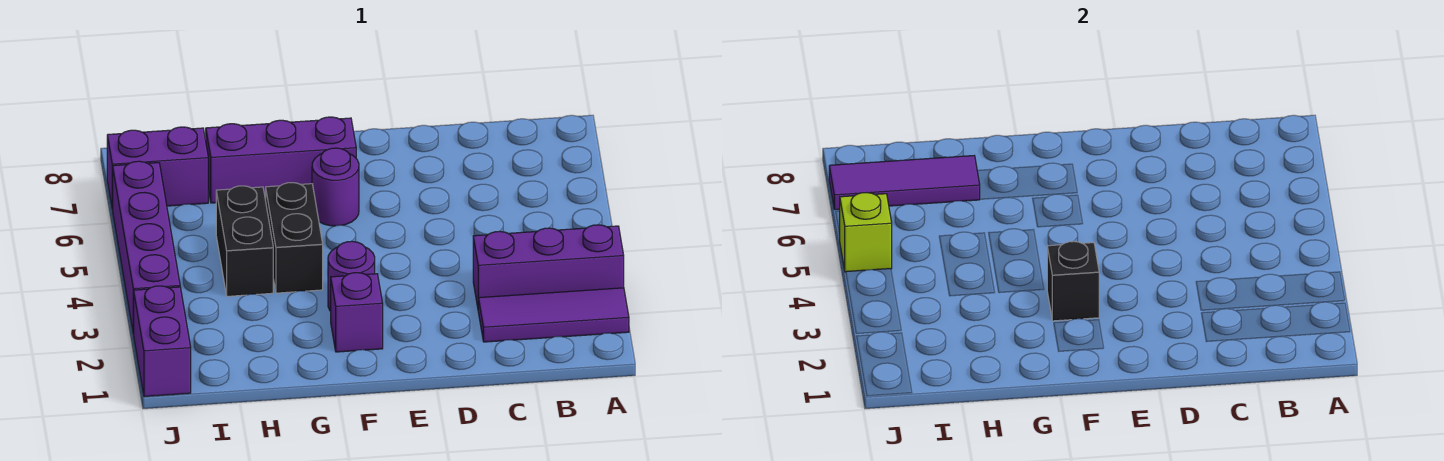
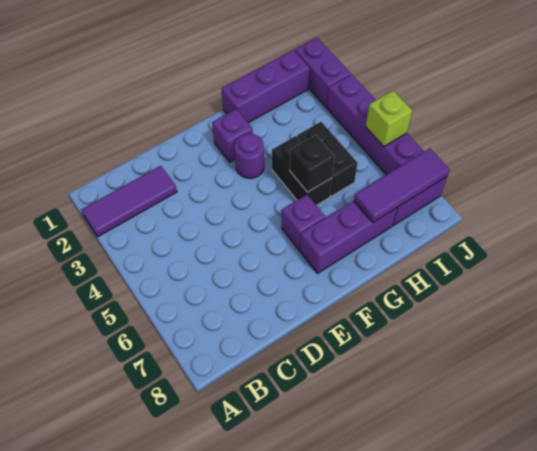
purple brick A3:C3 level 1 -> purple brick G1:I1 level 1
black brick F3 level 2 -> black brick G5 level 2
purple round brick F6 level 1 -> purple brick F6 level 1

